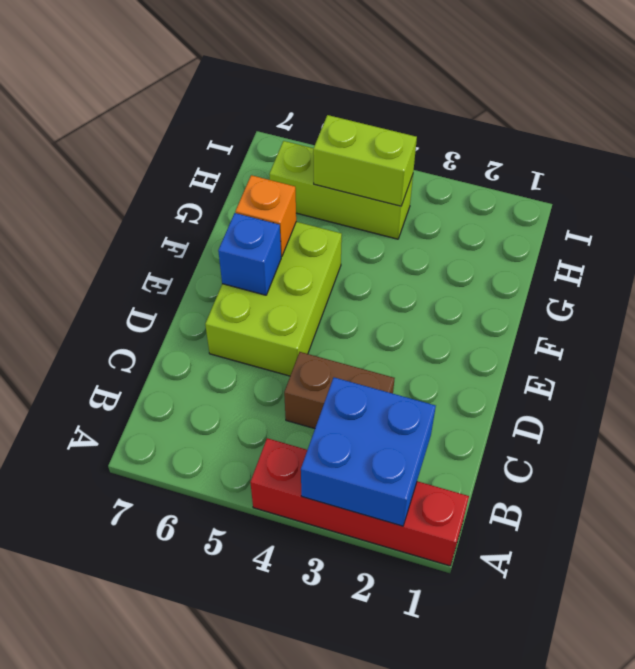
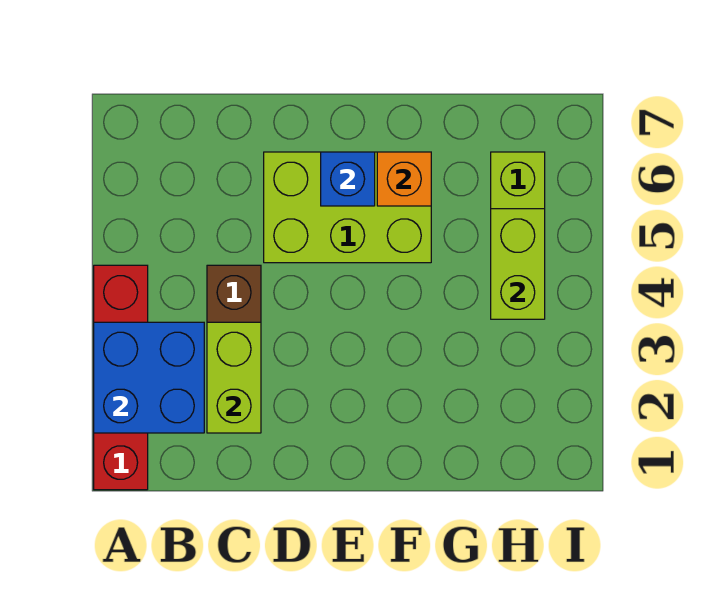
none -> lime brick C2:C3 level 2

